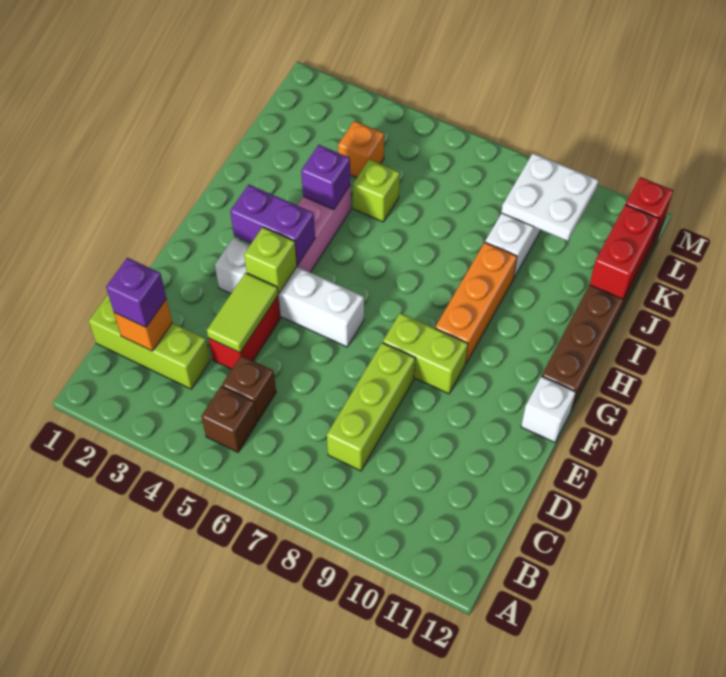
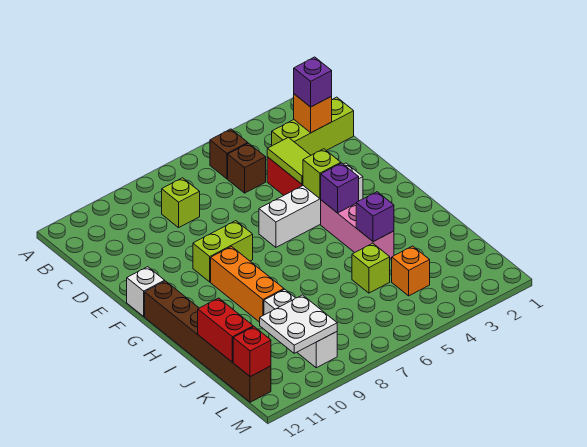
lime brick C8:E8 level 1 -> lime brick C8 level 1
purple brick G3:G4 level 2 -> purple brick G4 level 2

